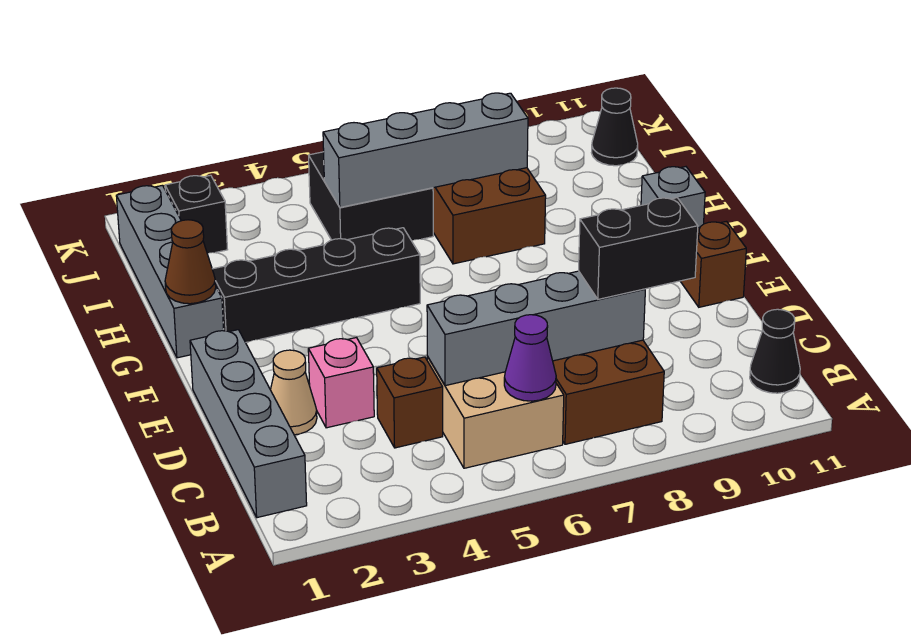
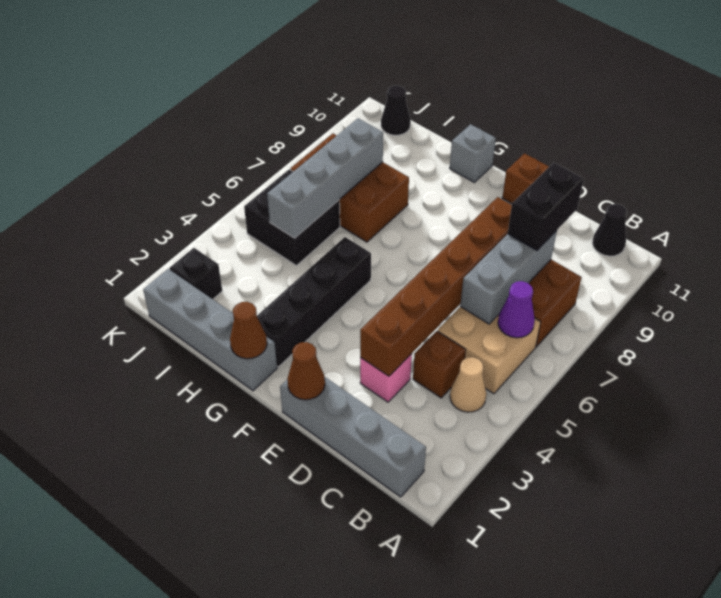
grey brick C5:C8 level 2 -> grey brick C6:C8 level 2
tan cone D2 level 1 -> tan cone B4 level 1
none -> brown brick D3:D8 level 2
none -> brown cone E1 level 2

